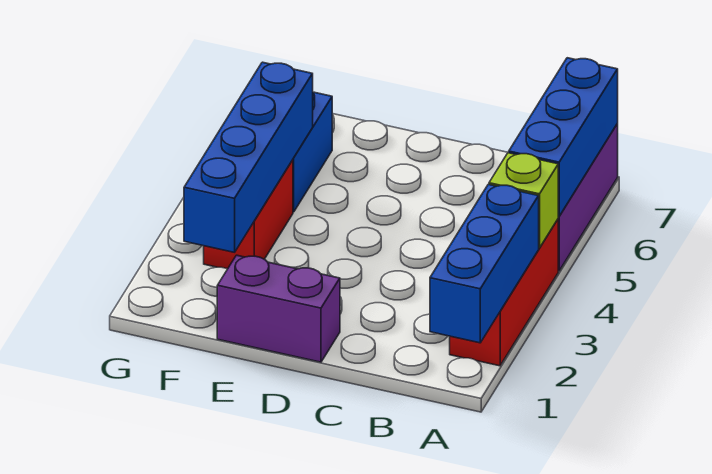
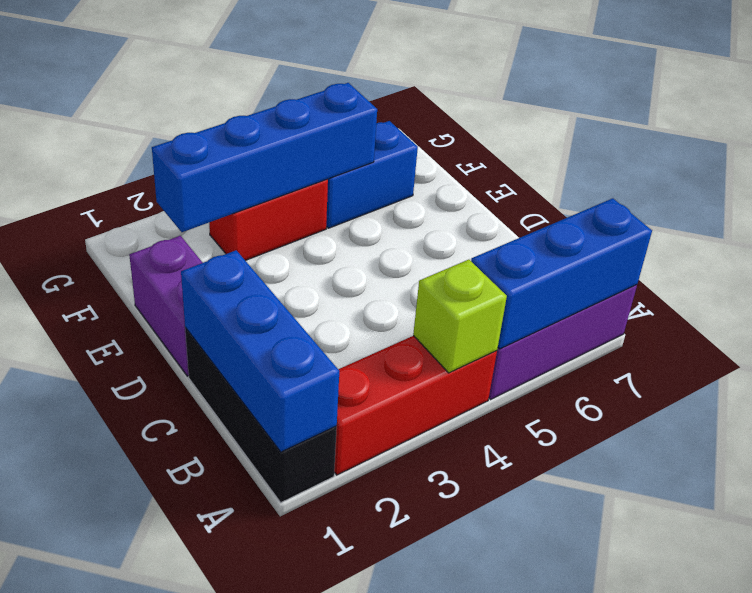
none -> black brick A1:C1 level 1
blue brick A1:A3 level 2 -> blue brick A1:C1 level 2

